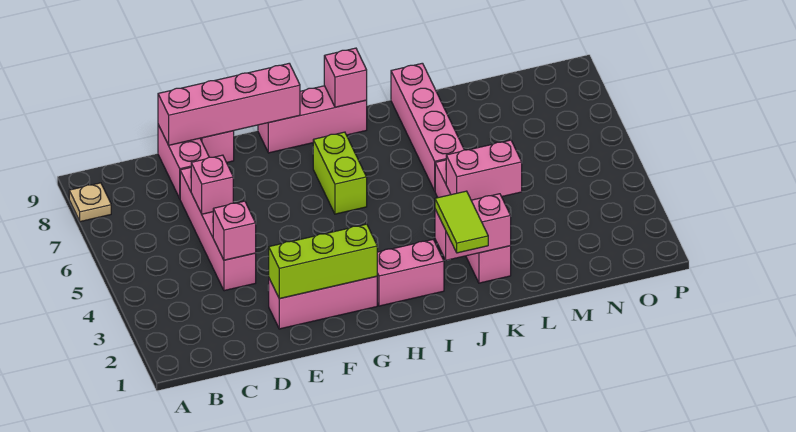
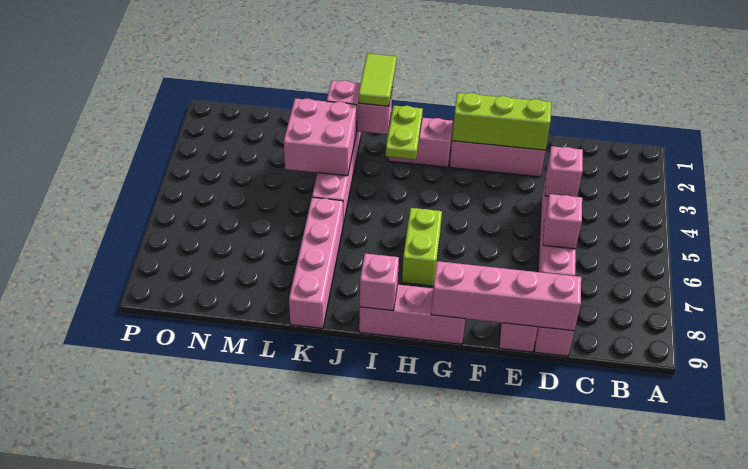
tan plate A8 level 1 -> none
none -> lime plate I2:I3 level 2
pink brick K4:L4 level 2 -> pink brick K3:L4 level 2

